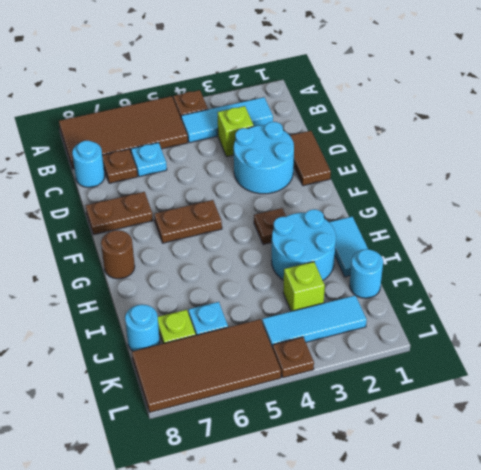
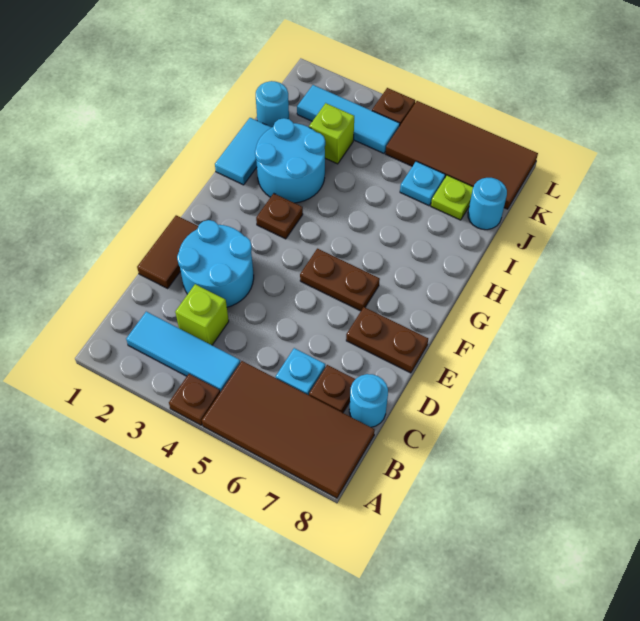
brown round brick G8 level 1 -> none

